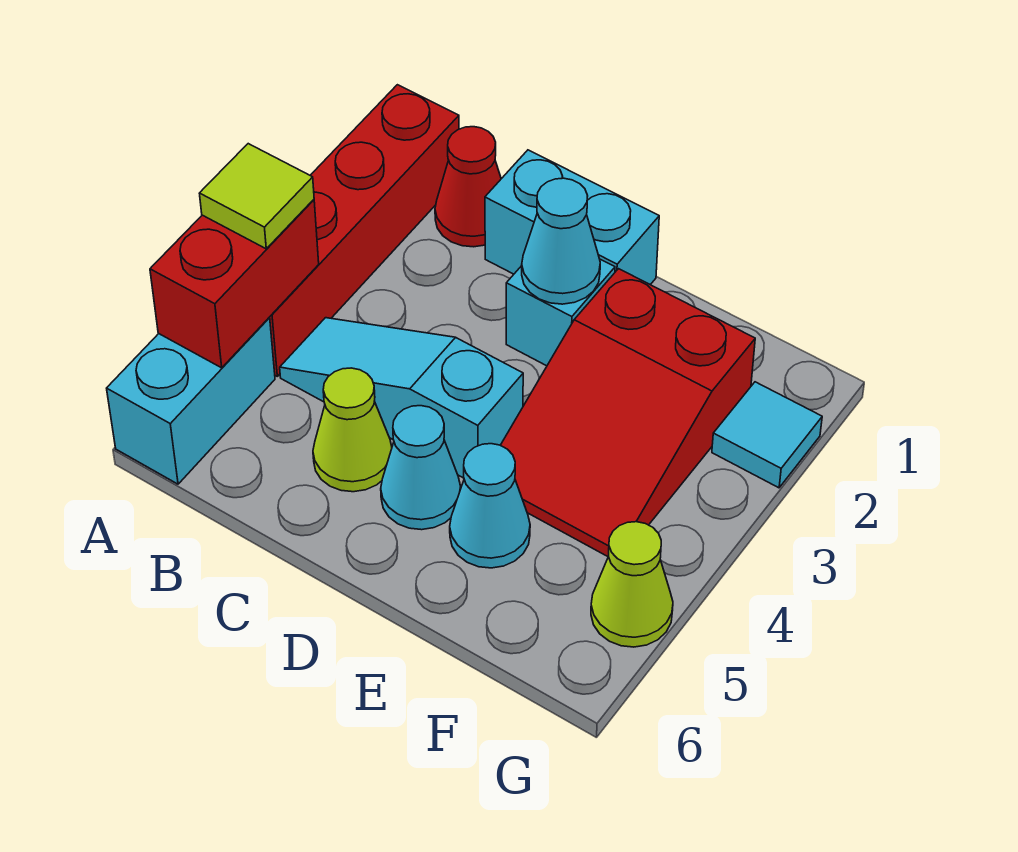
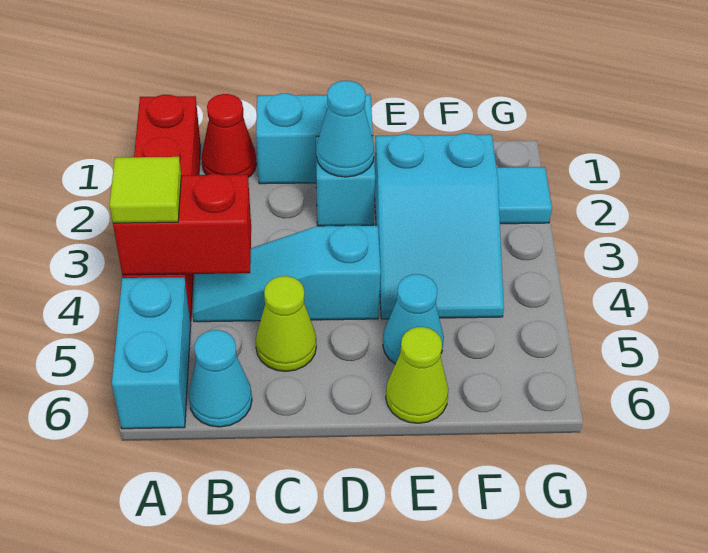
red brick A4:A5 level 2 -> red brick A4:B4 level 2
cyan cone D5 level 1 -> cyan cone B6 level 1
red slope E2:F4 level 1 top 2 -> cyan slope E2:F4 level 1 top 2
lime cone G5 level 1 -> lime cone E6 level 1

